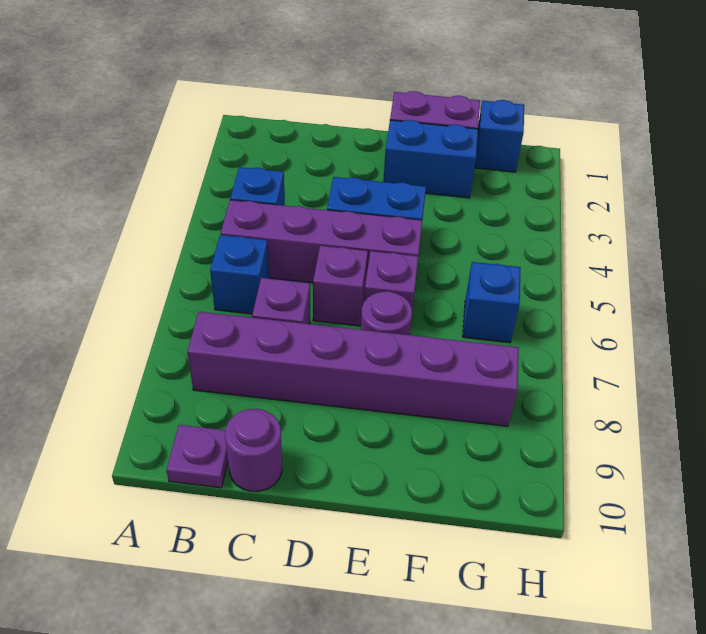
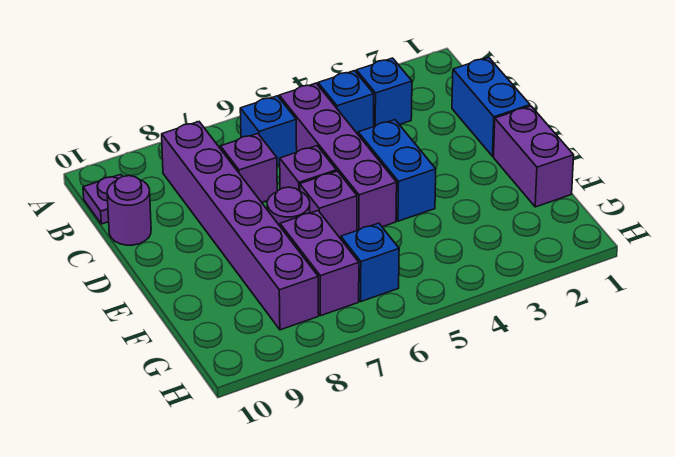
blue brick E2:F2 level 1 -> blue brick C1:D1 level 1
none -> purple brick F7:G7 level 1
blue brick G1 level 1 -> blue brick B3 level 1

